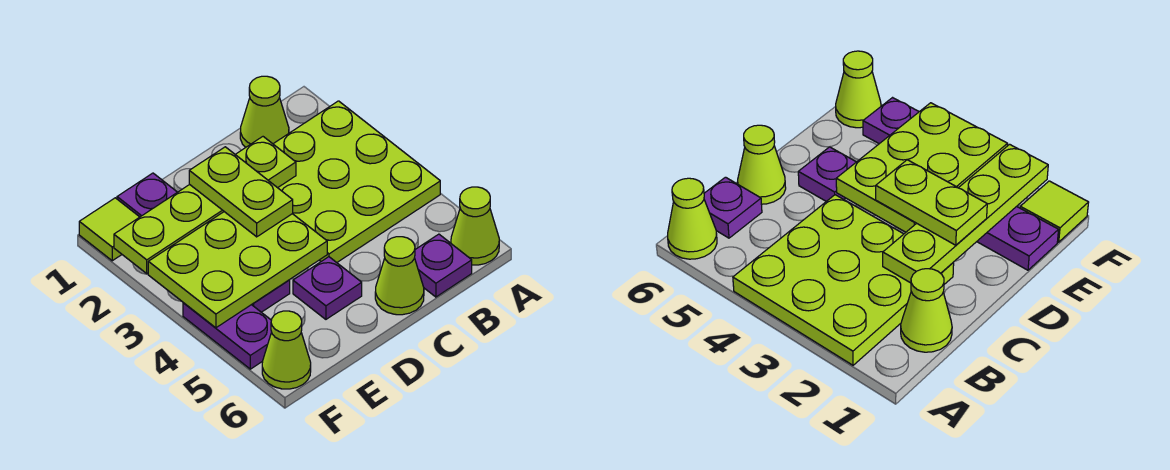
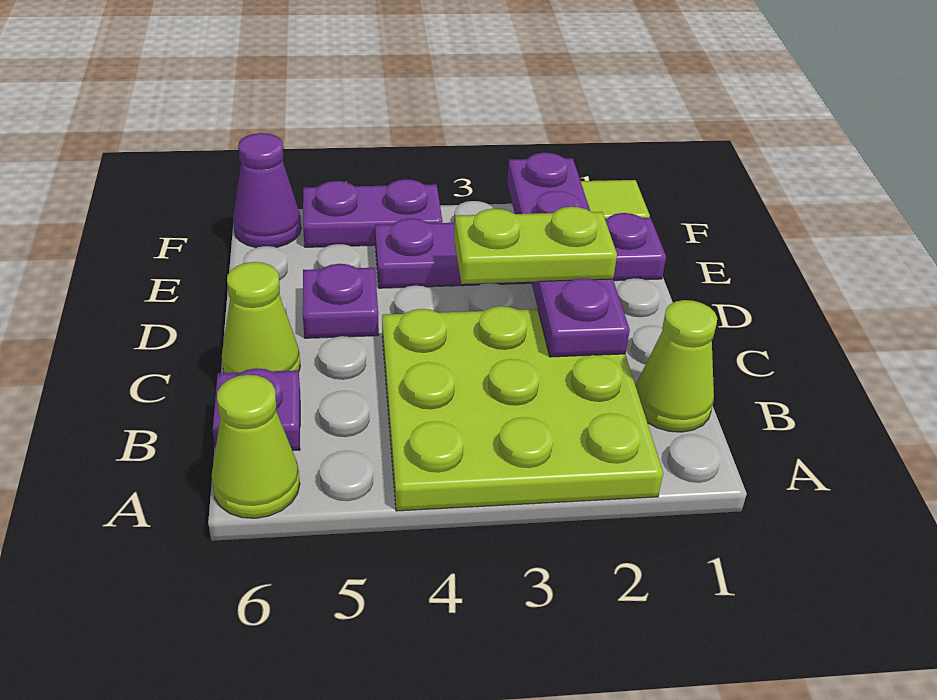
lime plate C2:F2 level 2 -> purple plate C2:F2 level 2
lime plate D3:F4 level 2 -> none
lime cone F6 level 1 -> purple cone F6 level 1

